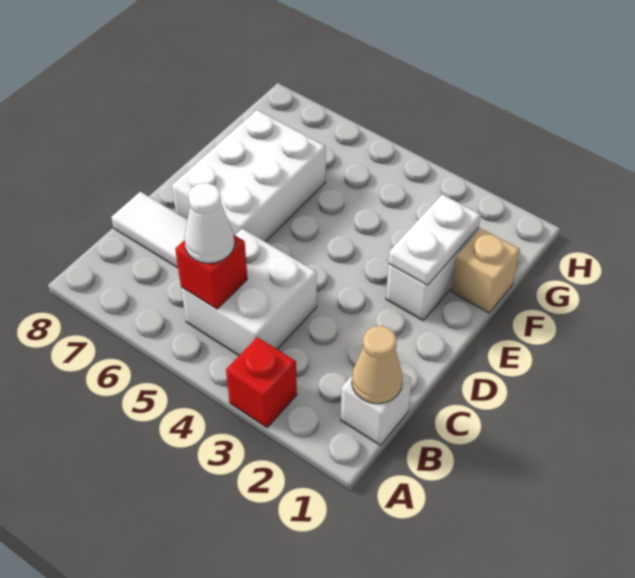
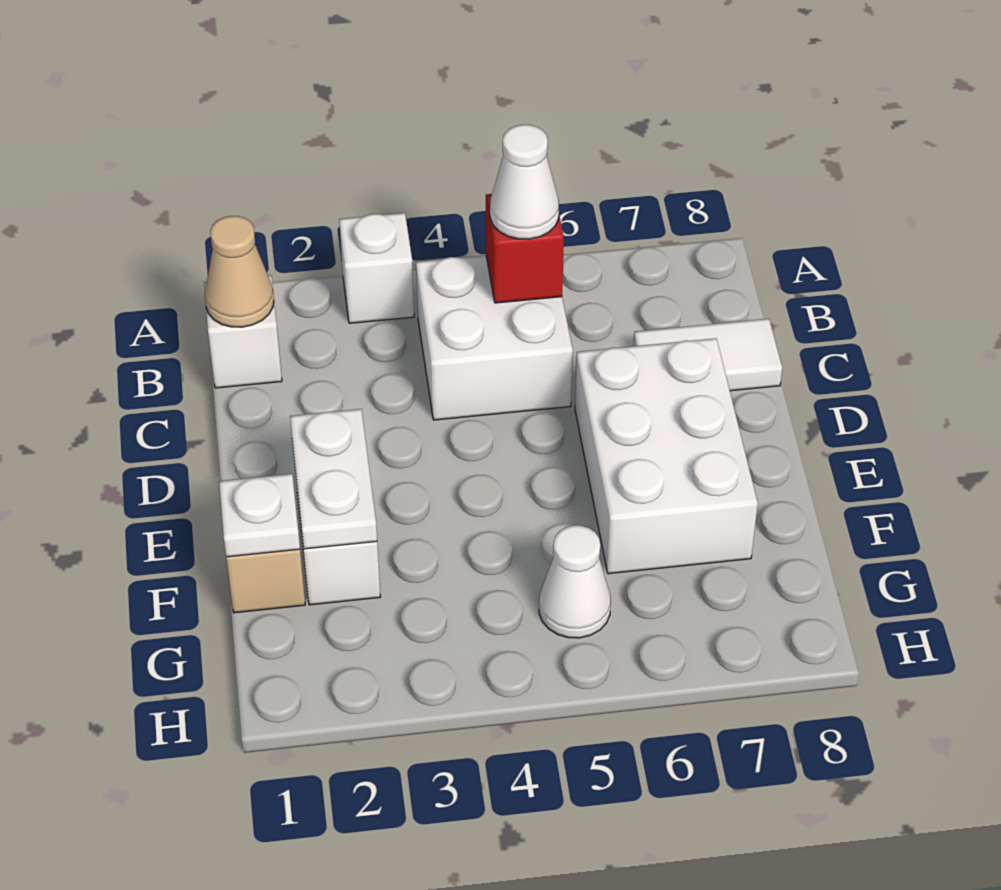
red brick A3 level 1 -> white brick A3 level 1
none -> white plate F1 level 2
none -> white cone G5 level 1

